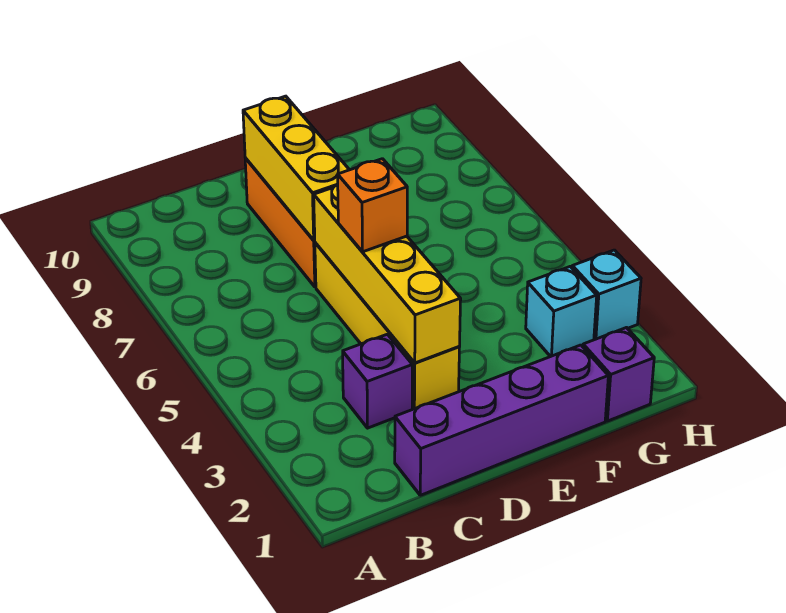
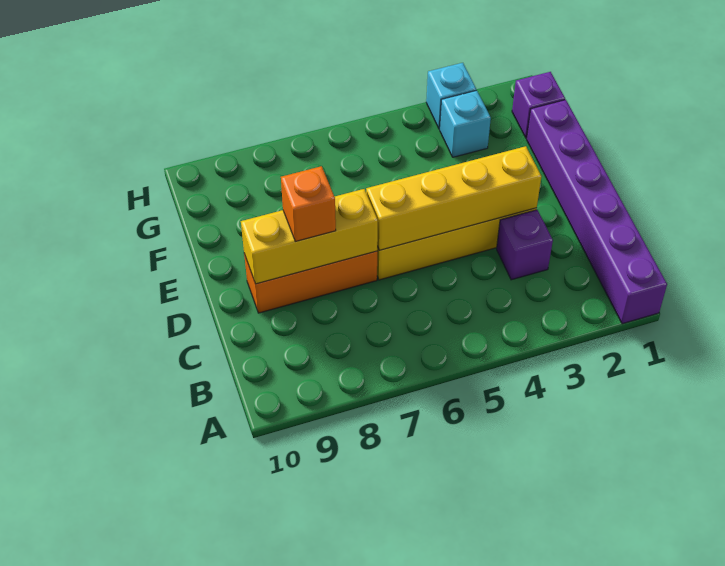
purple brick C1:F1 level 1 -> purple brick A1:F1 level 1
orange brick D5 level 3 -> orange brick D8 level 3

